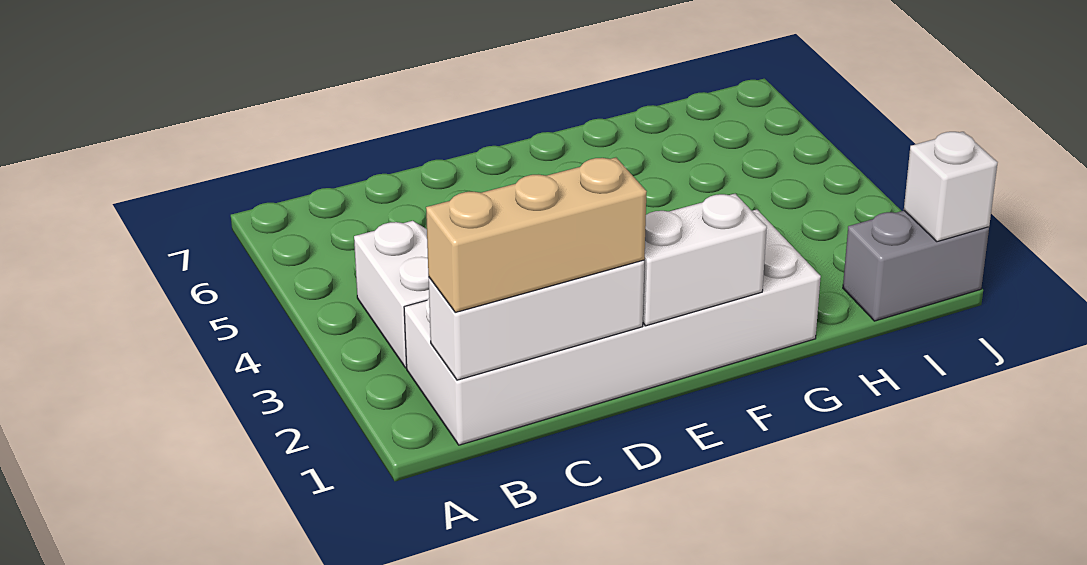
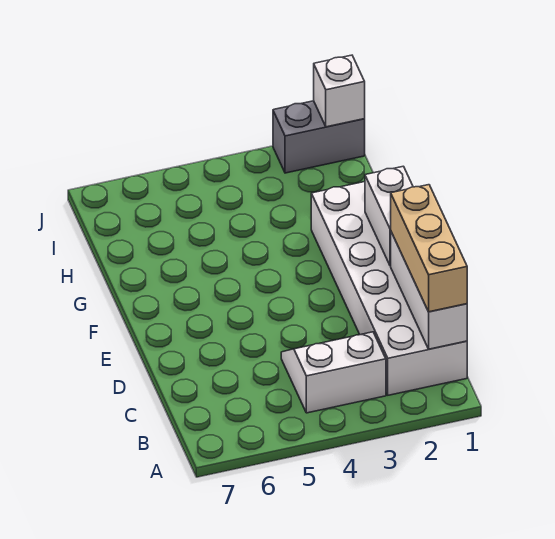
grey brick I1:J1 level 1 -> grey brick J1:J2 level 1

